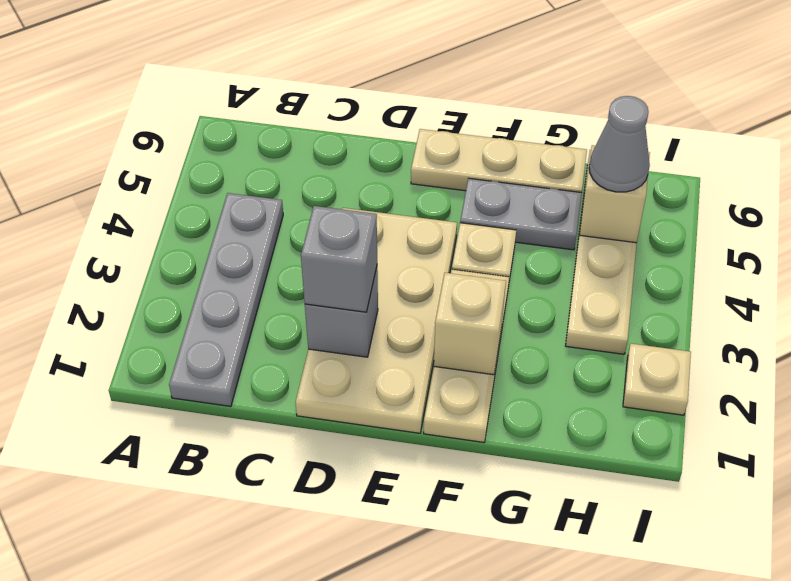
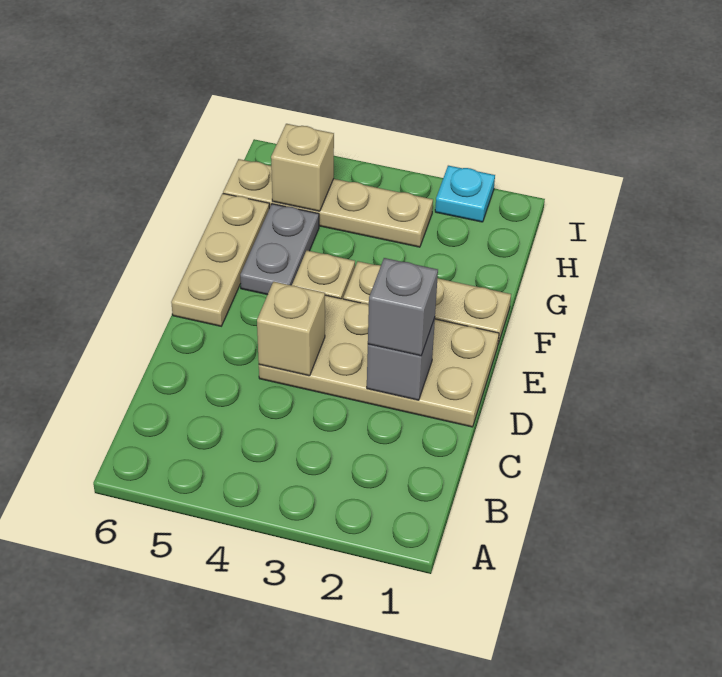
grey plate B1:B4 level 1 -> none
tan brick F2 level 2 -> tan brick D4 level 2
grey cone H5 level 3 -> none
tan plate I2 level 1 -> cyan plate I2 level 1

